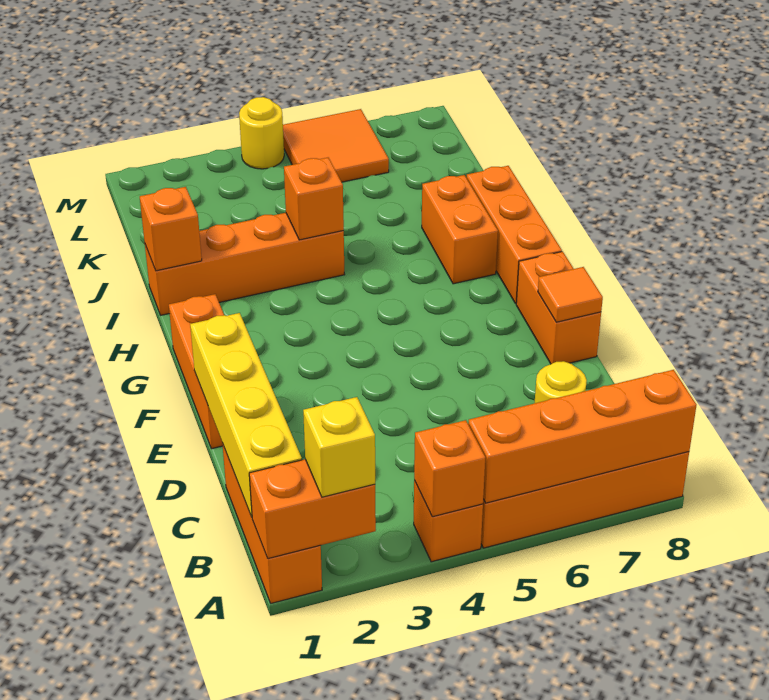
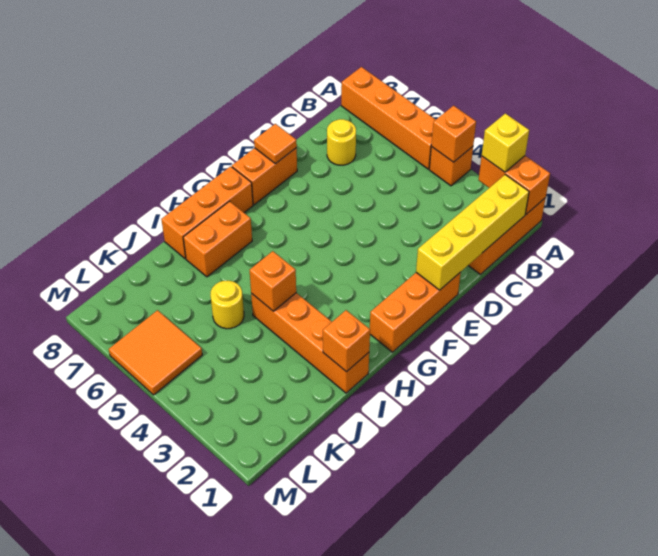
orange brick A5:A8 level 2 -> none
yellow round brick M4 level 1 -> yellow round brick J5 level 1

